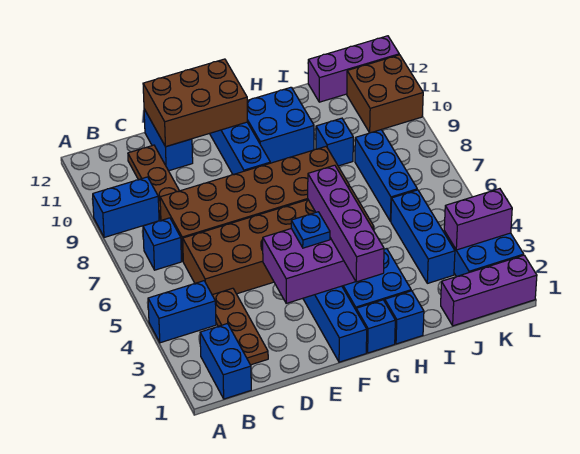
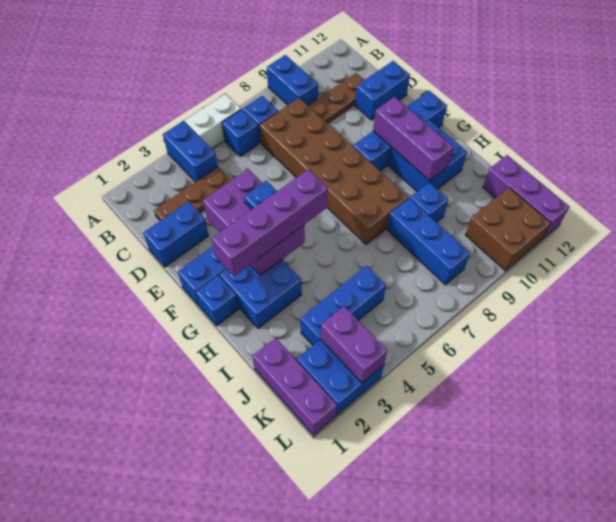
none -> white brick A5:A6 level 1
blue brick B1:B2 level 1 -> blue brick D1:D2 level 1
brown brick C5:H6 level 1 -> none
brown brick D11:F12 level 2 -> none
none -> purple brick F10:H10 level 2
blue brick H1 level 1 -> blue brick B6 level 1
blue brick J6:J8 level 1 -> blue brick I8:K8 level 1

